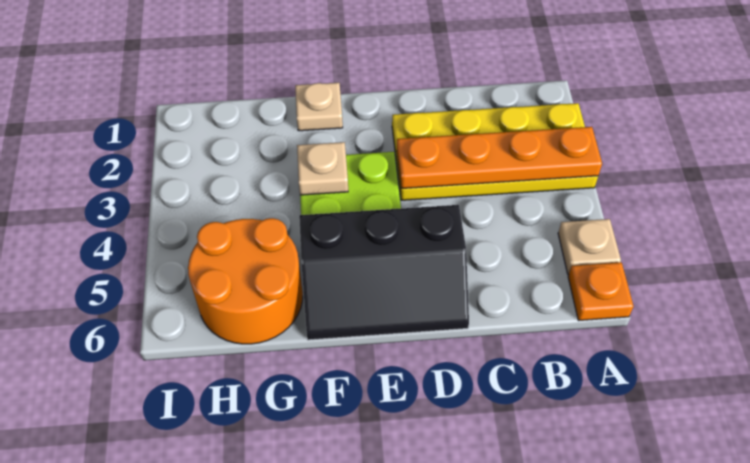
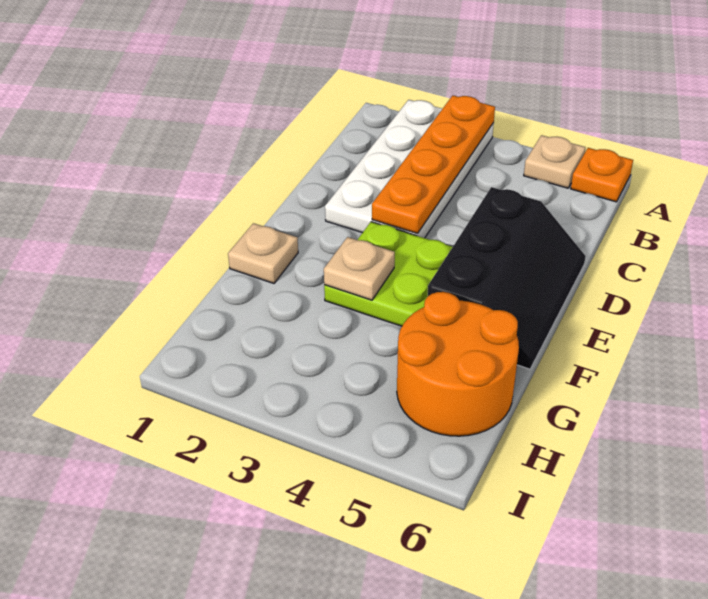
yellow plate A2:D3 level 1 -> white plate A2:D3 level 1

